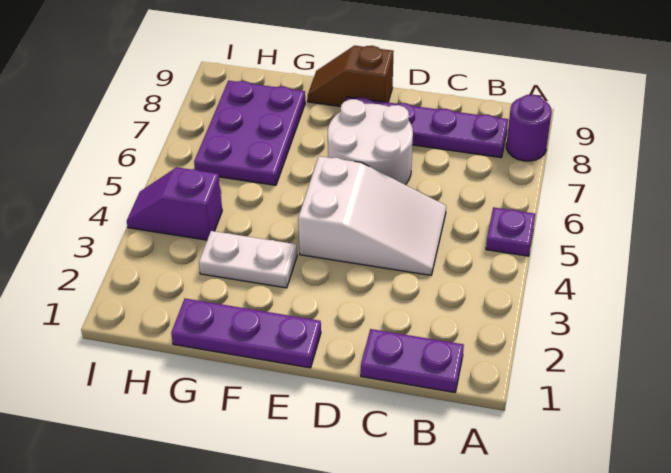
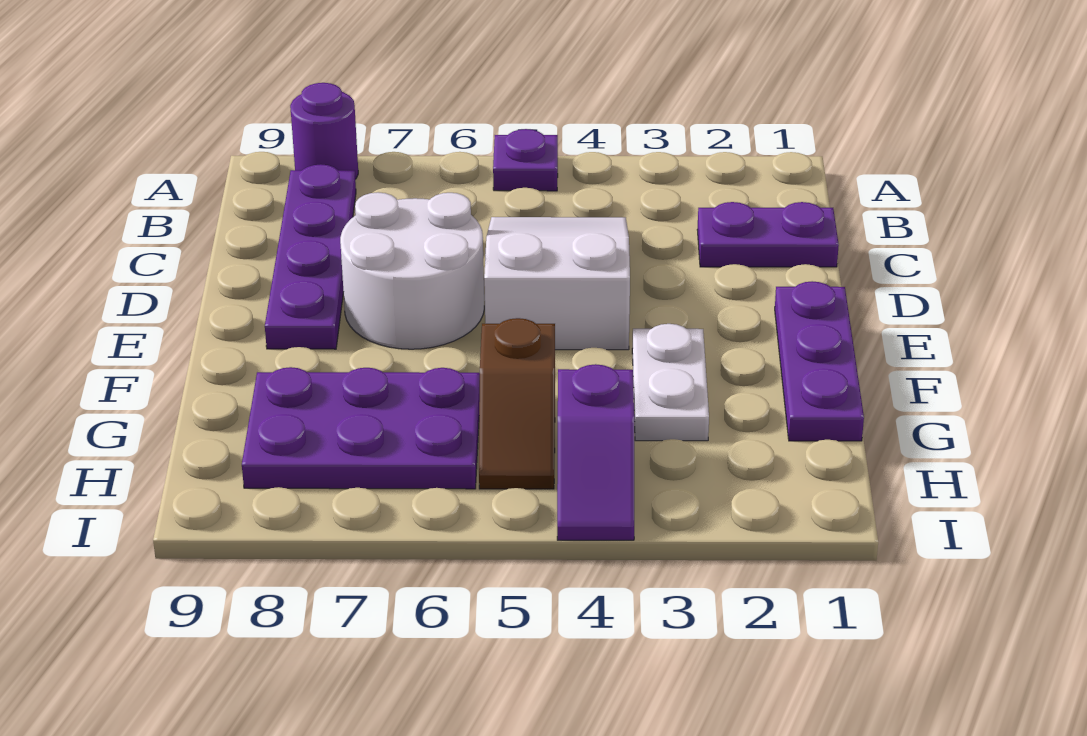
purple plate B1:C1 level 1 -> purple plate C1:C2 level 1
brown slope E9:F9 level 1 top E -> brown slope G5:H5 level 1 top G

